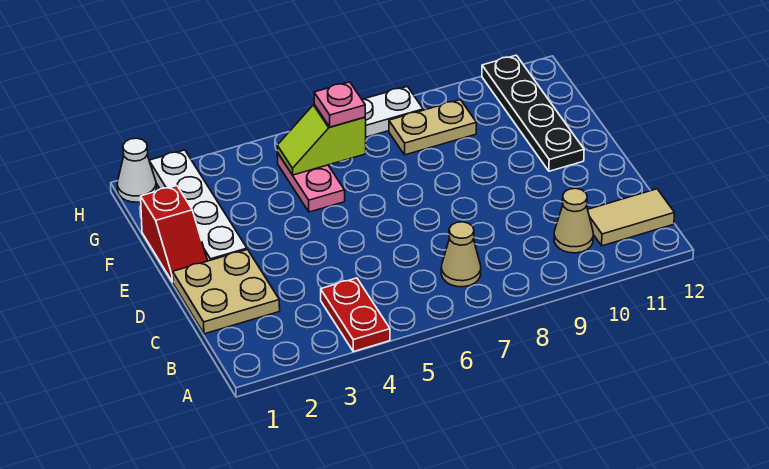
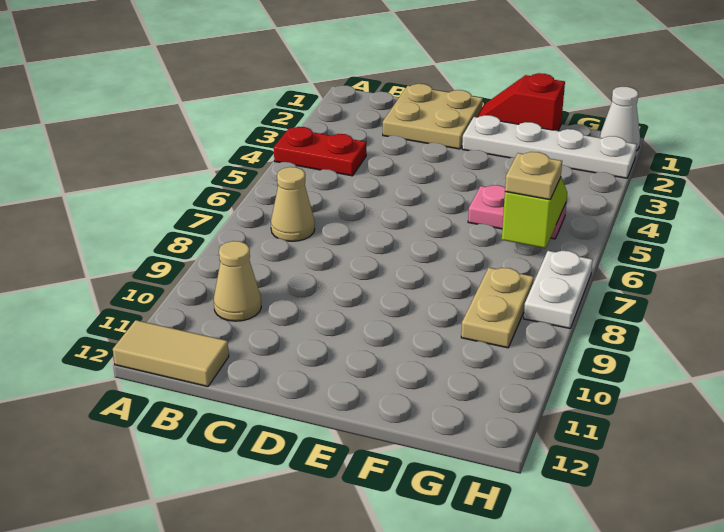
tan tile B11:B12 level 1 -> tan tile A12:B12 level 1
black plate E11:H11 level 1 -> none
pink plate G6 level 3 -> tan plate G6 level 3

